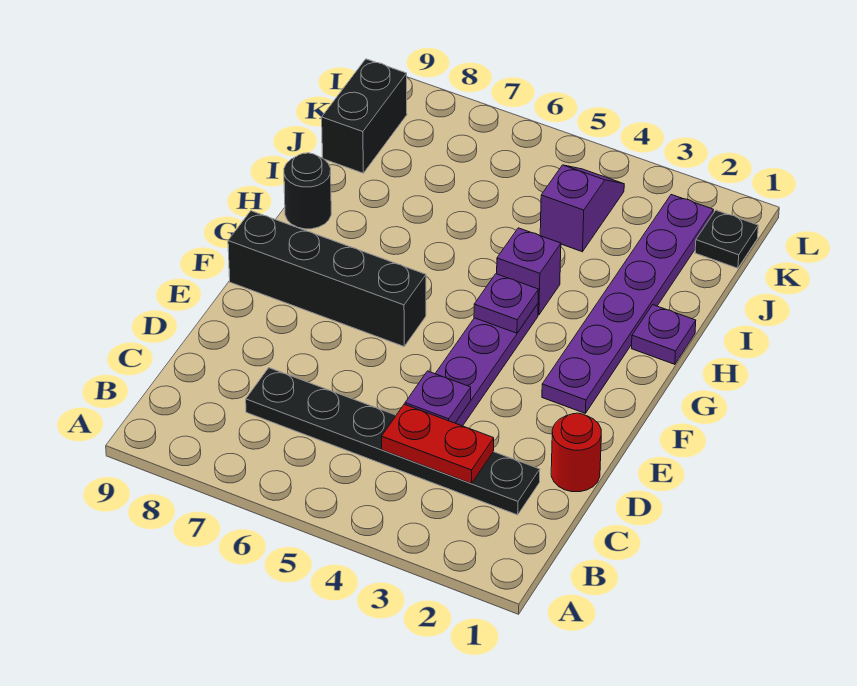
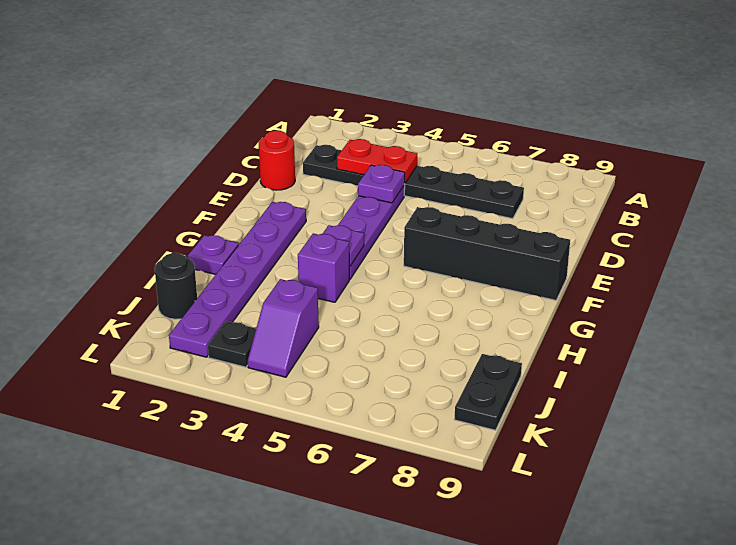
black round brick H9 level 1 -> black round brick J1 level 1
black brick J9:K9 level 1 -> black plate J9:K9 level 1
black plate K1 level 1 -> black plate K3 level 1

